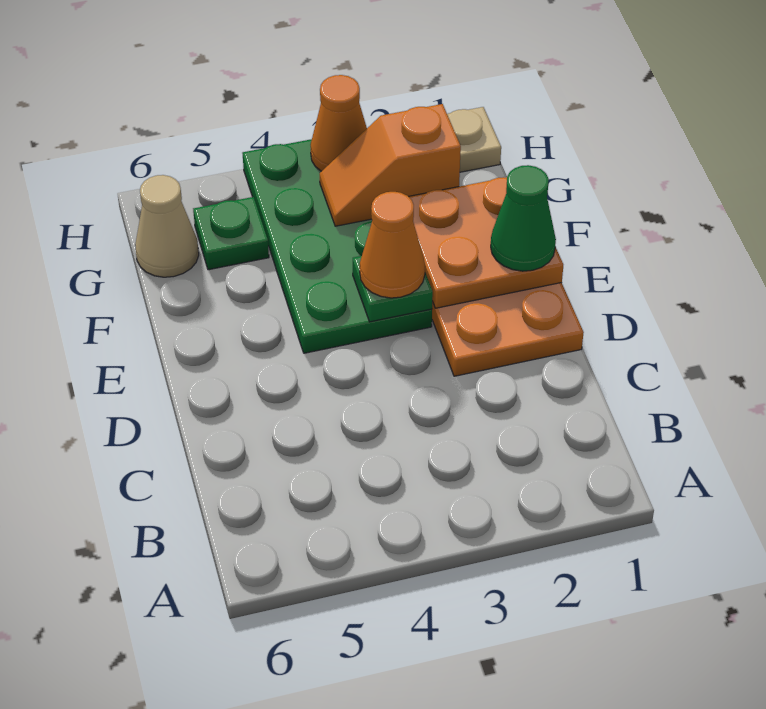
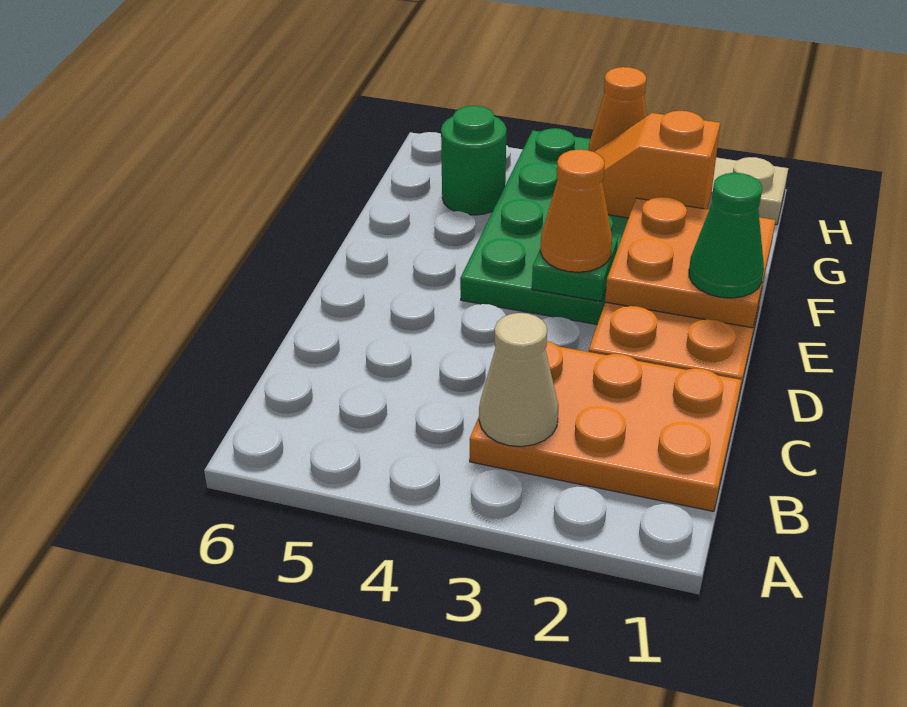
none -> orange plate B1:C3 level 1
green plate G5 level 1 -> green round brick G5 level 1
tan cone G6 level 1 -> tan cone B3 level 2

